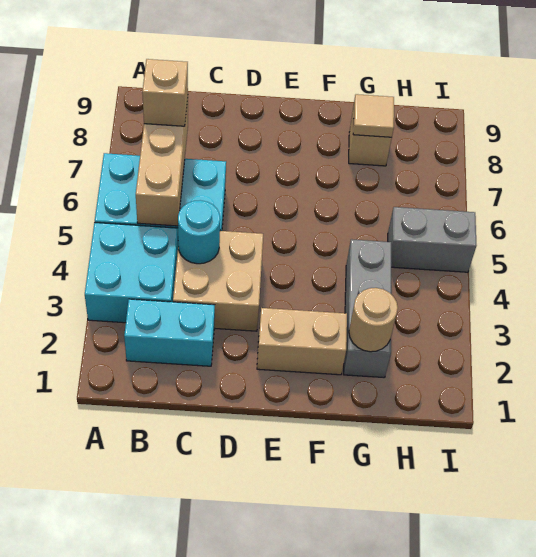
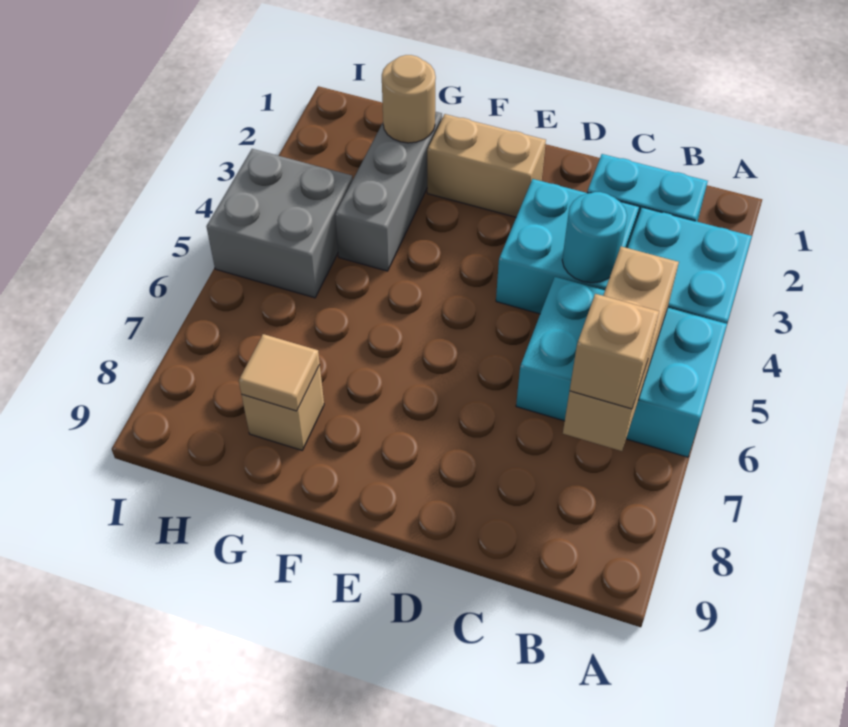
tan brick C3:D4 level 1 -> cyan brick C3:D4 level 1
grey brick H5:I5 level 1 -> grey brick H4:I5 level 1

